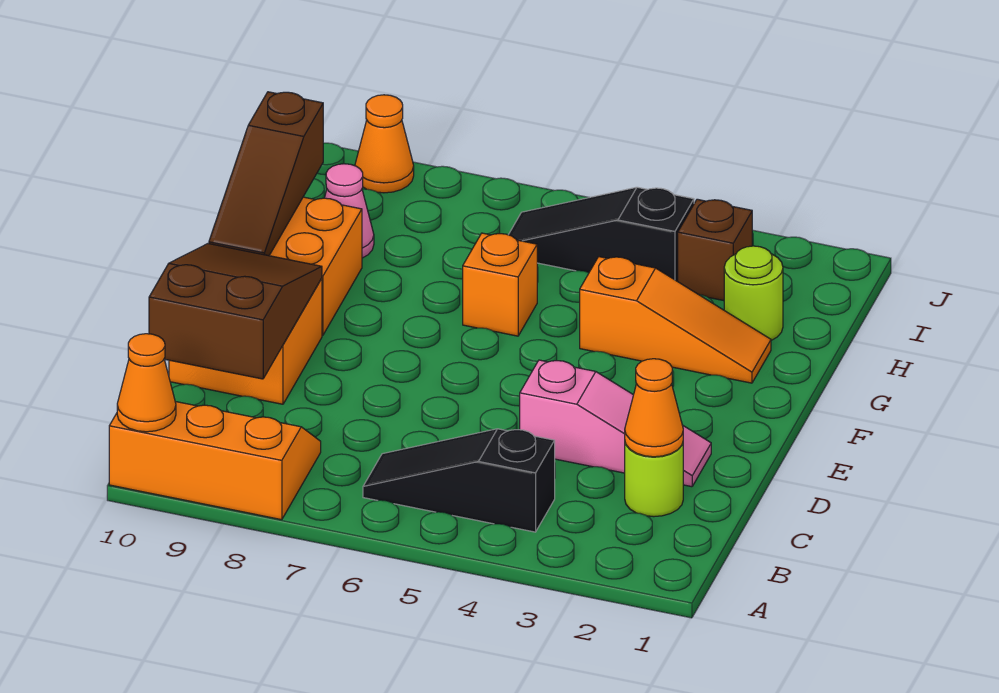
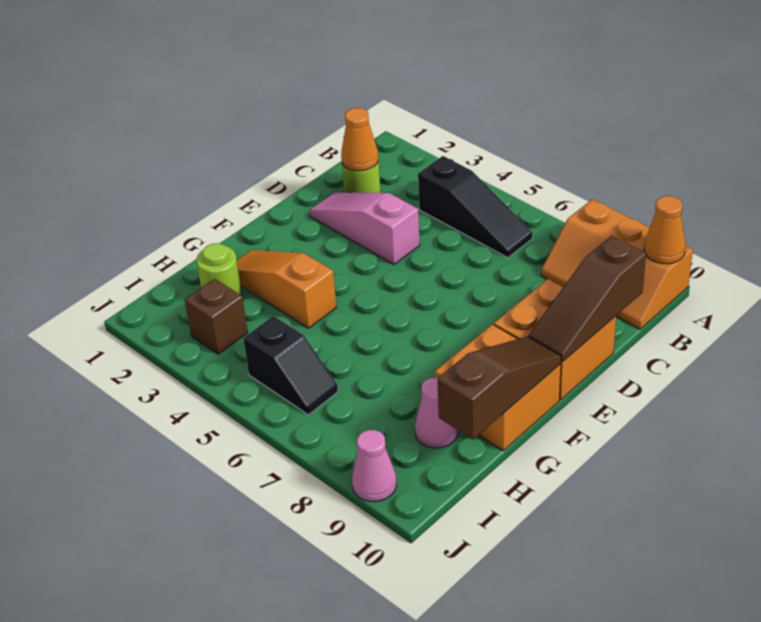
brown slope C9:E10 level 2 top C -> brown slope C10:E10 level 2 top C
orange brick G6 level 1 -> none
black slope I4:I6 level 1 top 4 -> black slope I5:I6 level 1 top 5
orange cone J9 level 1 -> pink cone J9 level 1

